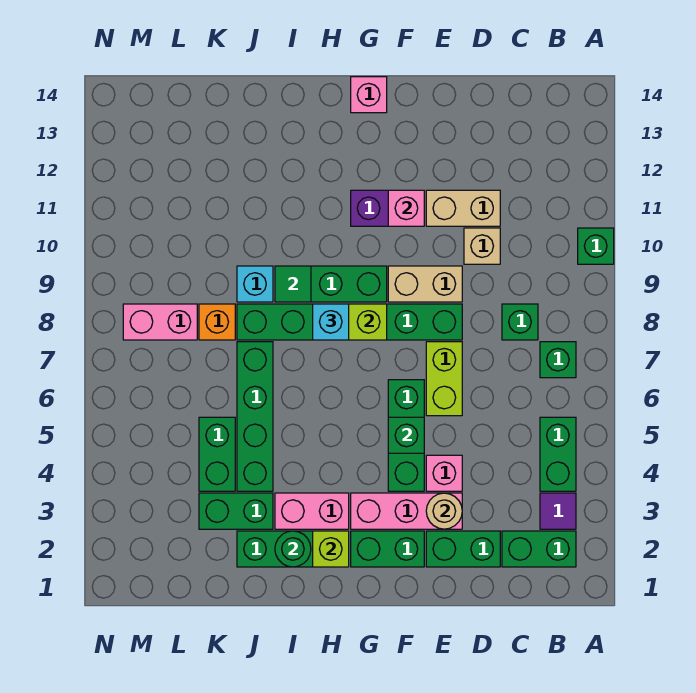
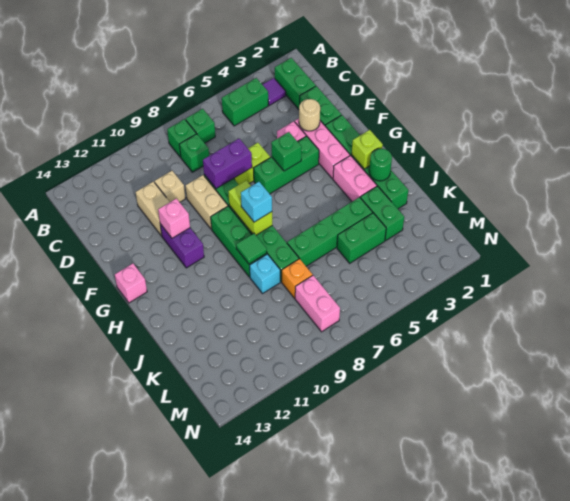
green brick A10 level 1 -> green brick B8 level 1
none -> purple brick E7:E8 level 2

